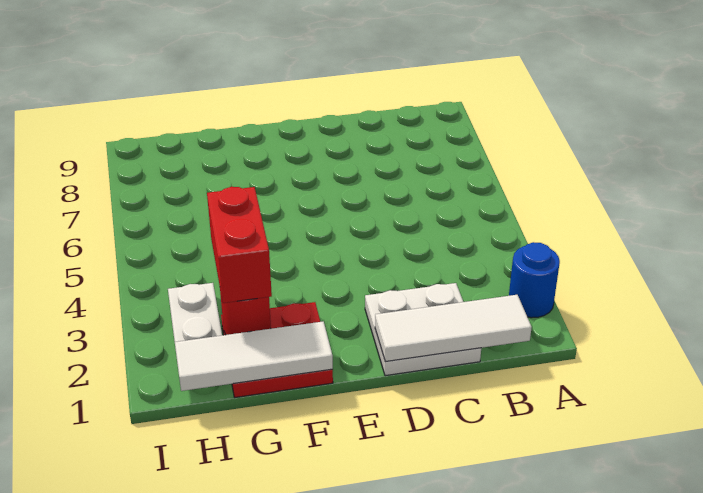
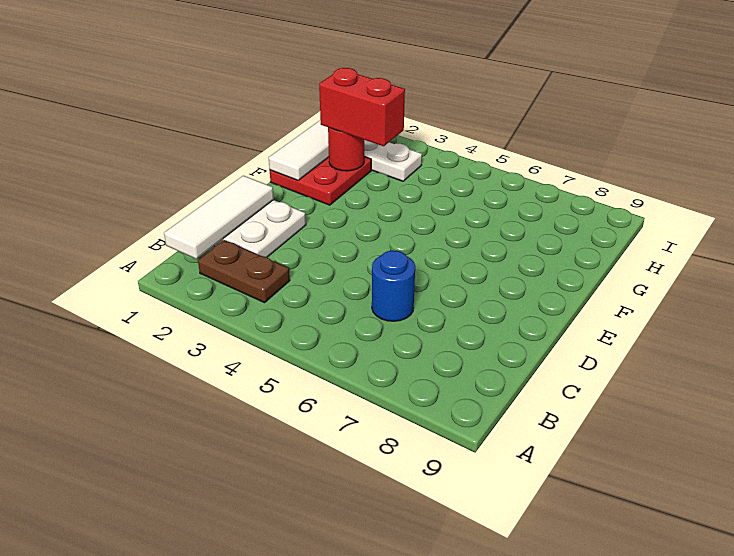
blue round brick A2 level 1 -> blue round brick C6 level 1
none -> brown plate B2:B3 level 1

